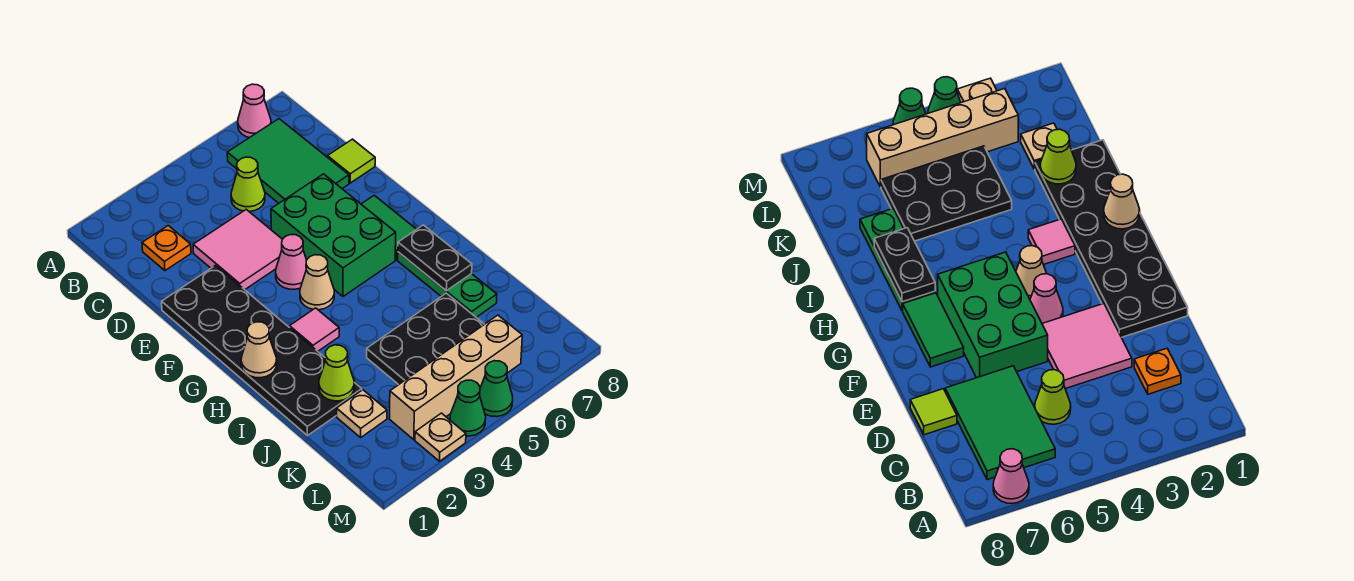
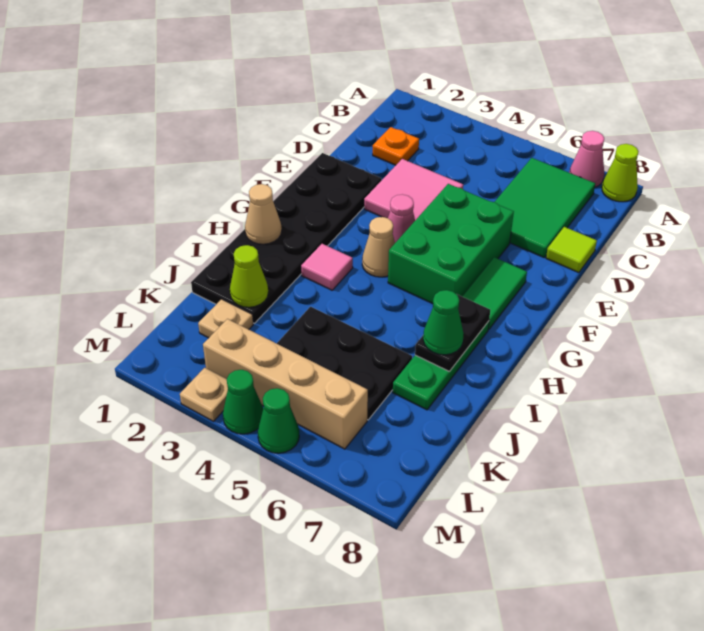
lime cone C5 level 1 -> lime cone A8 level 1
none -> green cone I7 level 3

